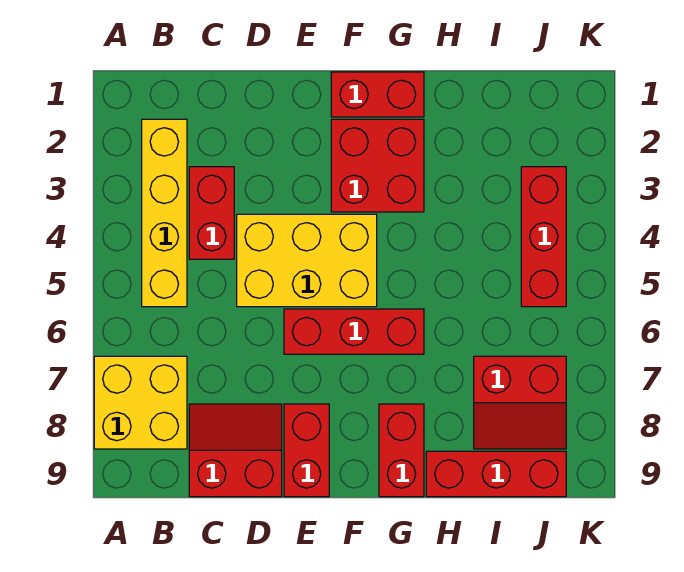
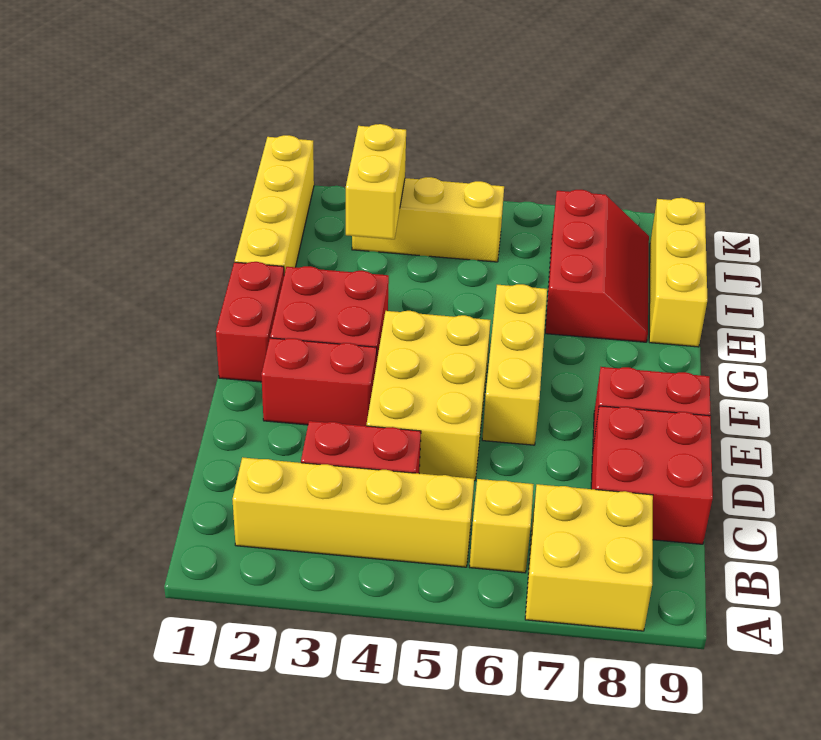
none -> yellow brick B6 level 1
red slope C8:D9 level 1 top 9 -> red brick C8:D9 level 1
red brick E6:G6 level 1 -> yellow brick E6:G6 level 1
red brick G8:G9 level 1 -> red brick E2:E3 level 1
none -> yellow brick H1:K1 level 1
red brick H9:J9 level 1 -> yellow brick H9:J9 level 1
none -> yellow brick I3:J3 level 2
red slope I7:J8 level 1 top 7 -> red slope H7:J8 level 1 top 7
red brick J3:J5 level 1 -> yellow brick J3:J5 level 1

